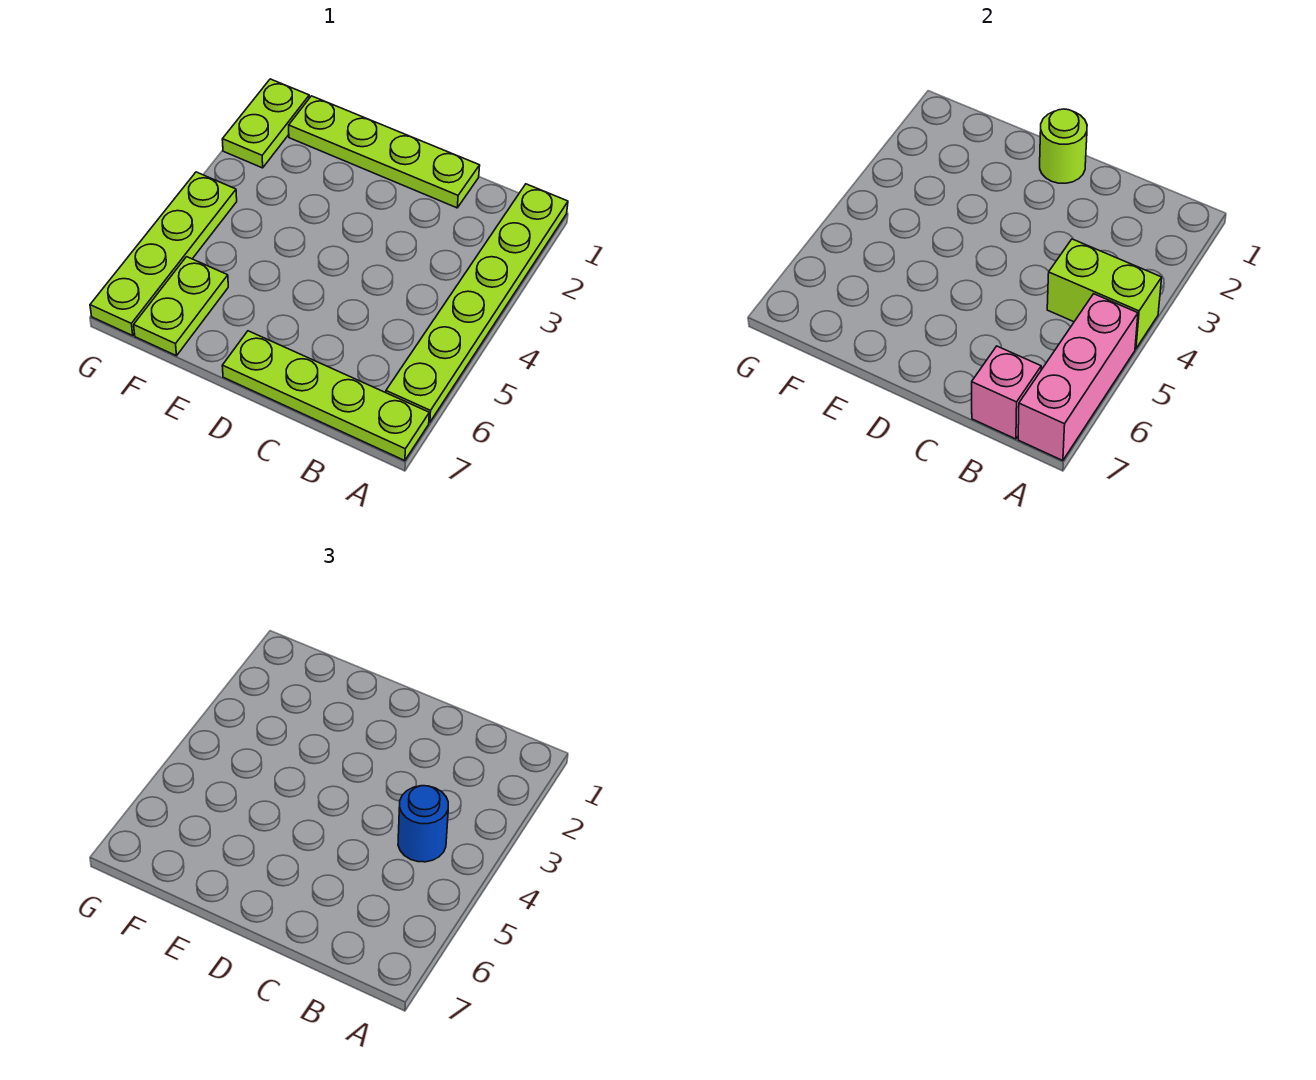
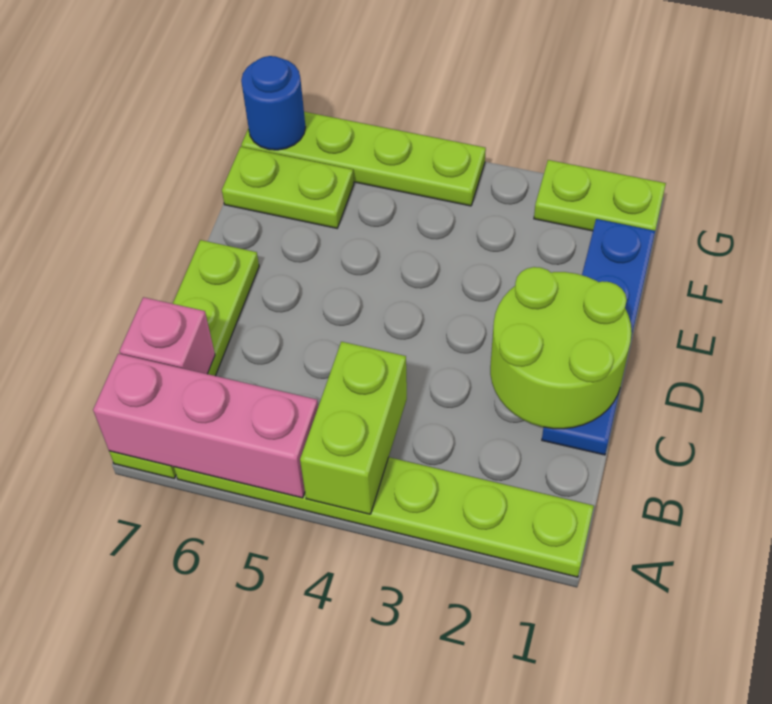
blue round brick B4 level 3 -> blue round brick G7 level 2
lime plate C1:F1 level 1 -> blue plate C1:F1 level 1
lime round brick D1 level 2 -> lime round brick C1:D2 level 2

